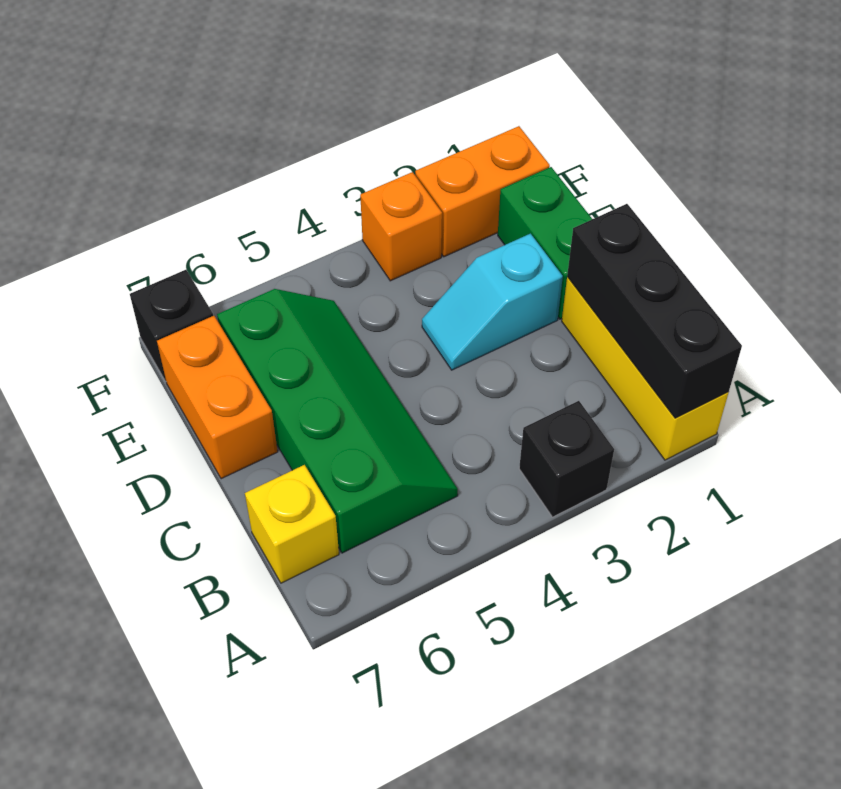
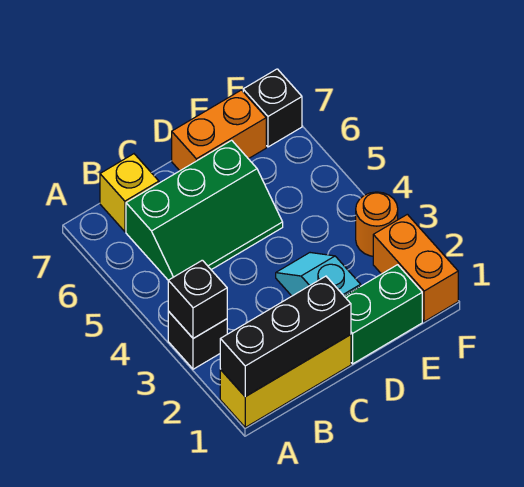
none -> black brick A3 level 2
green slope B5:E6 level 1 top 6 -> green slope B5:D6 level 1 top 6
orange brick F3 level 1 -> orange round brick F3 level 1

